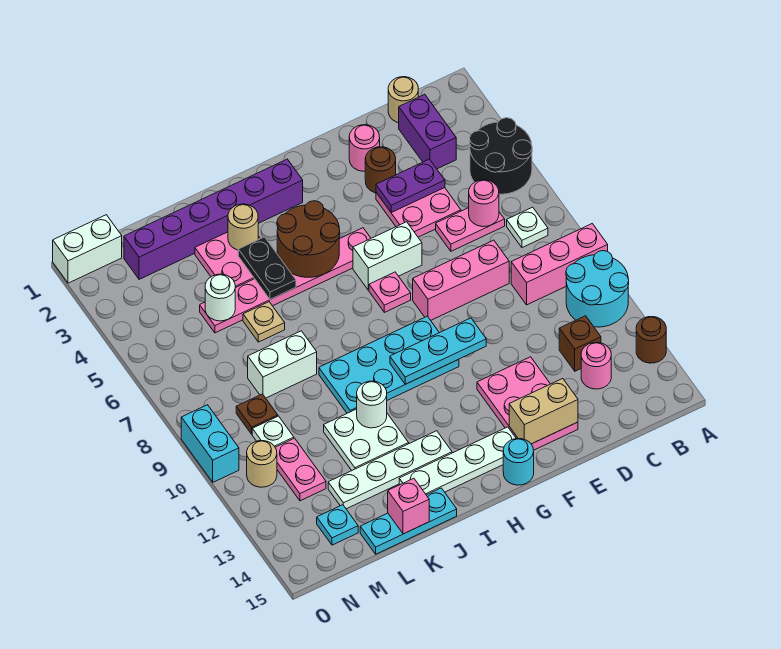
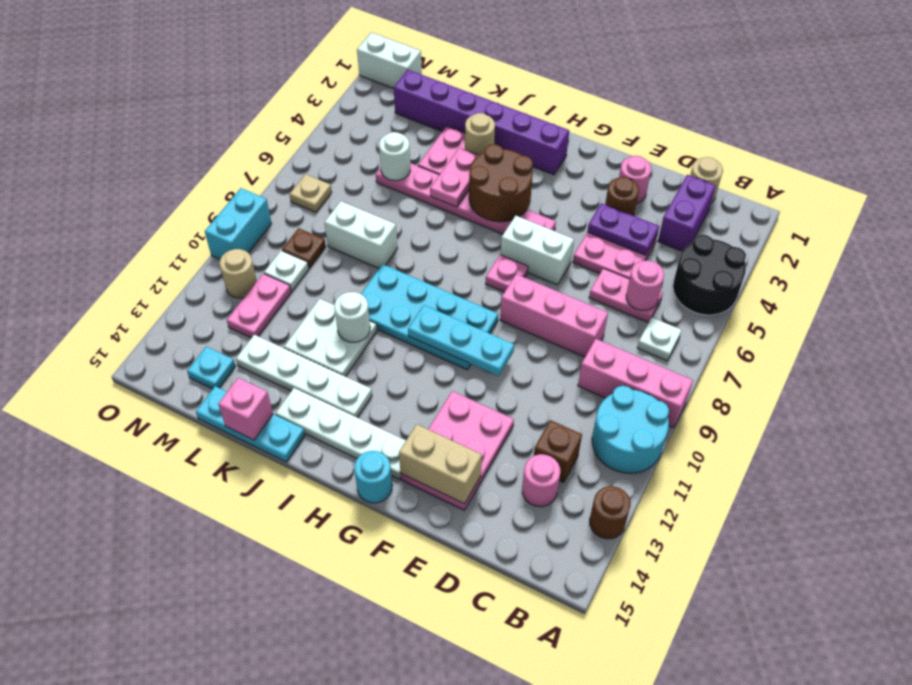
black plate J4:J5 level 2 -> pink plate J4:J5 level 2
tan plate K6 level 1 -> tan plate N7 level 1

